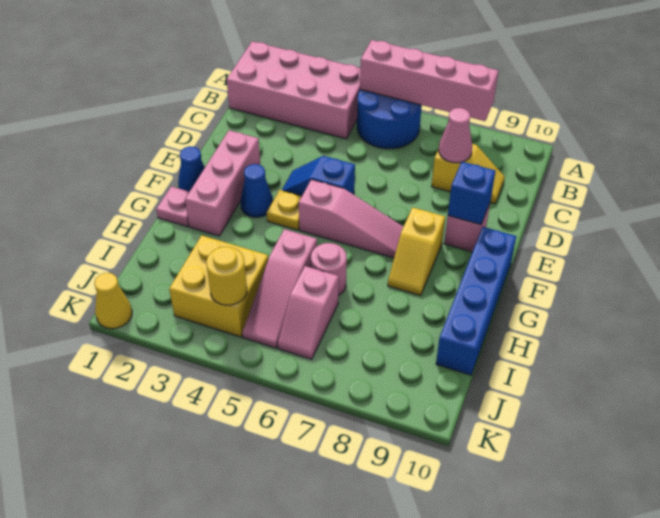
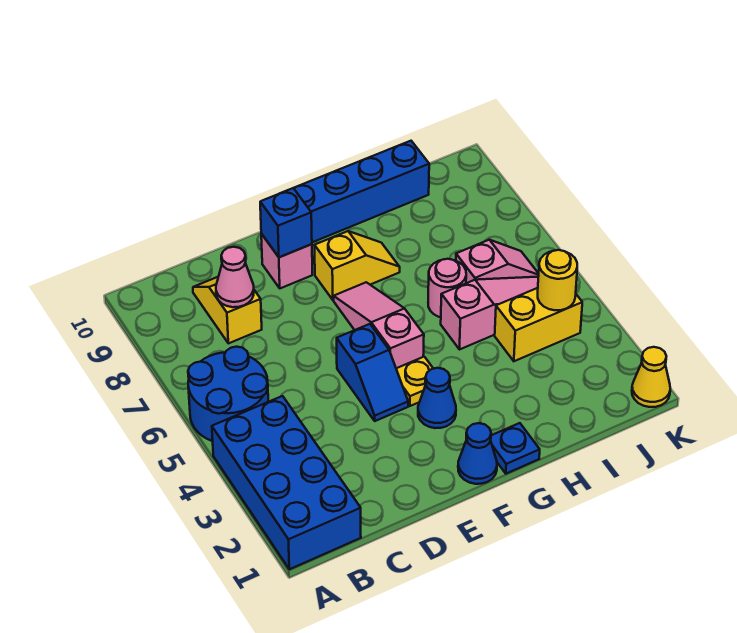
pink brick A1:B4 level 1 -> blue brick A1:B4 level 1
pink brick A5:A8 level 2 -> none
pink brick E2:G2 level 1 -> none
pink plate G1 level 1 -> blue plate G1 level 1
yellow brick I3:J4 level 1 -> yellow brick I4:J4 level 1

